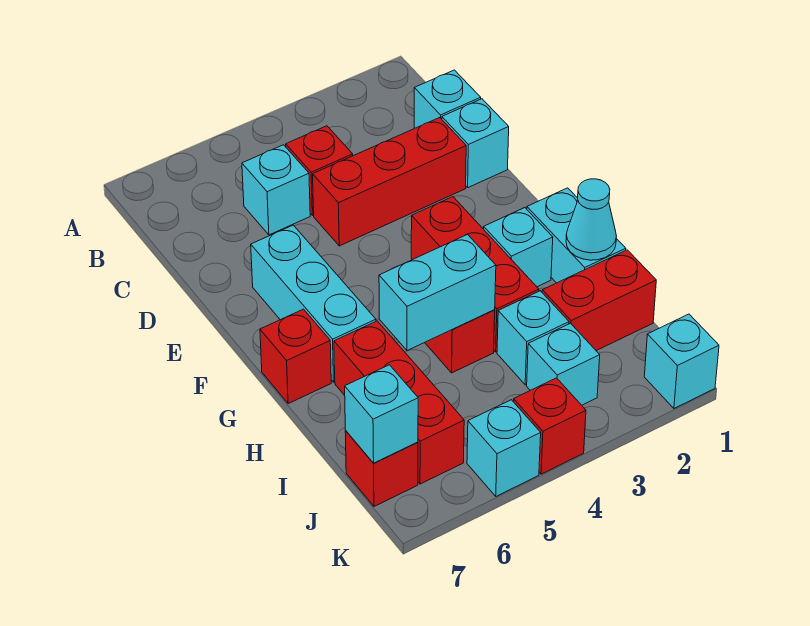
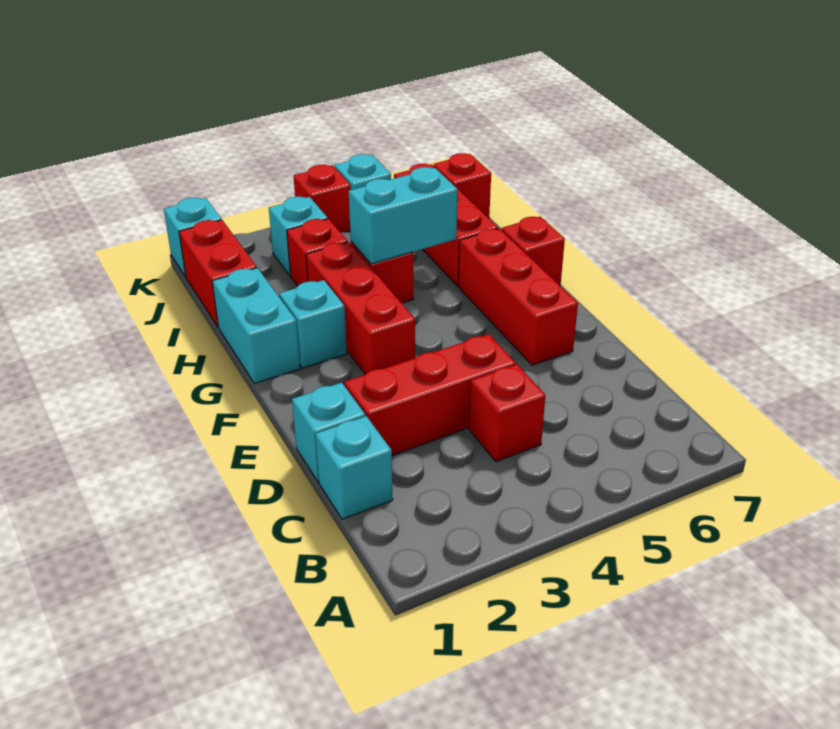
cyan brick C5 level 1 -> none
cyan brick E6:G6 level 1 -> red brick E6:G6 level 1
cyan cone H1 level 2 -> none
red brick I1:I2 level 1 -> red brick I1:J1 level 1
cyan brick I3 level 1 -> red brick I3 level 1
cyan brick J7 level 2 -> none

